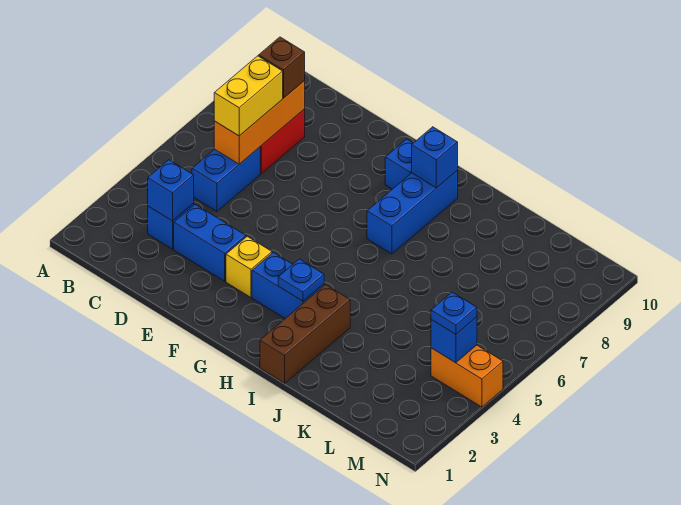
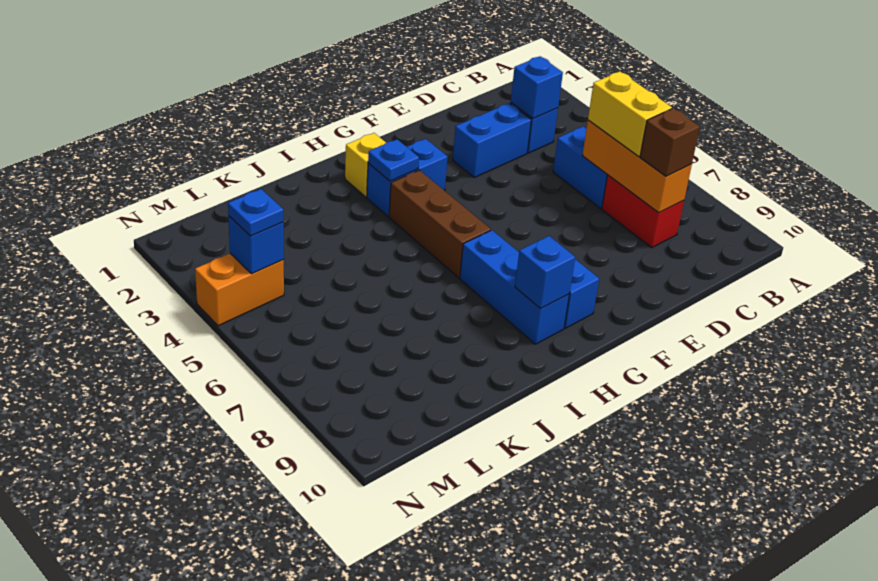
yellow brick F3 level 1 -> yellow brick H2 level 1
brown brick I1:I3 level 1 -> brown brick H4:H6 level 1

